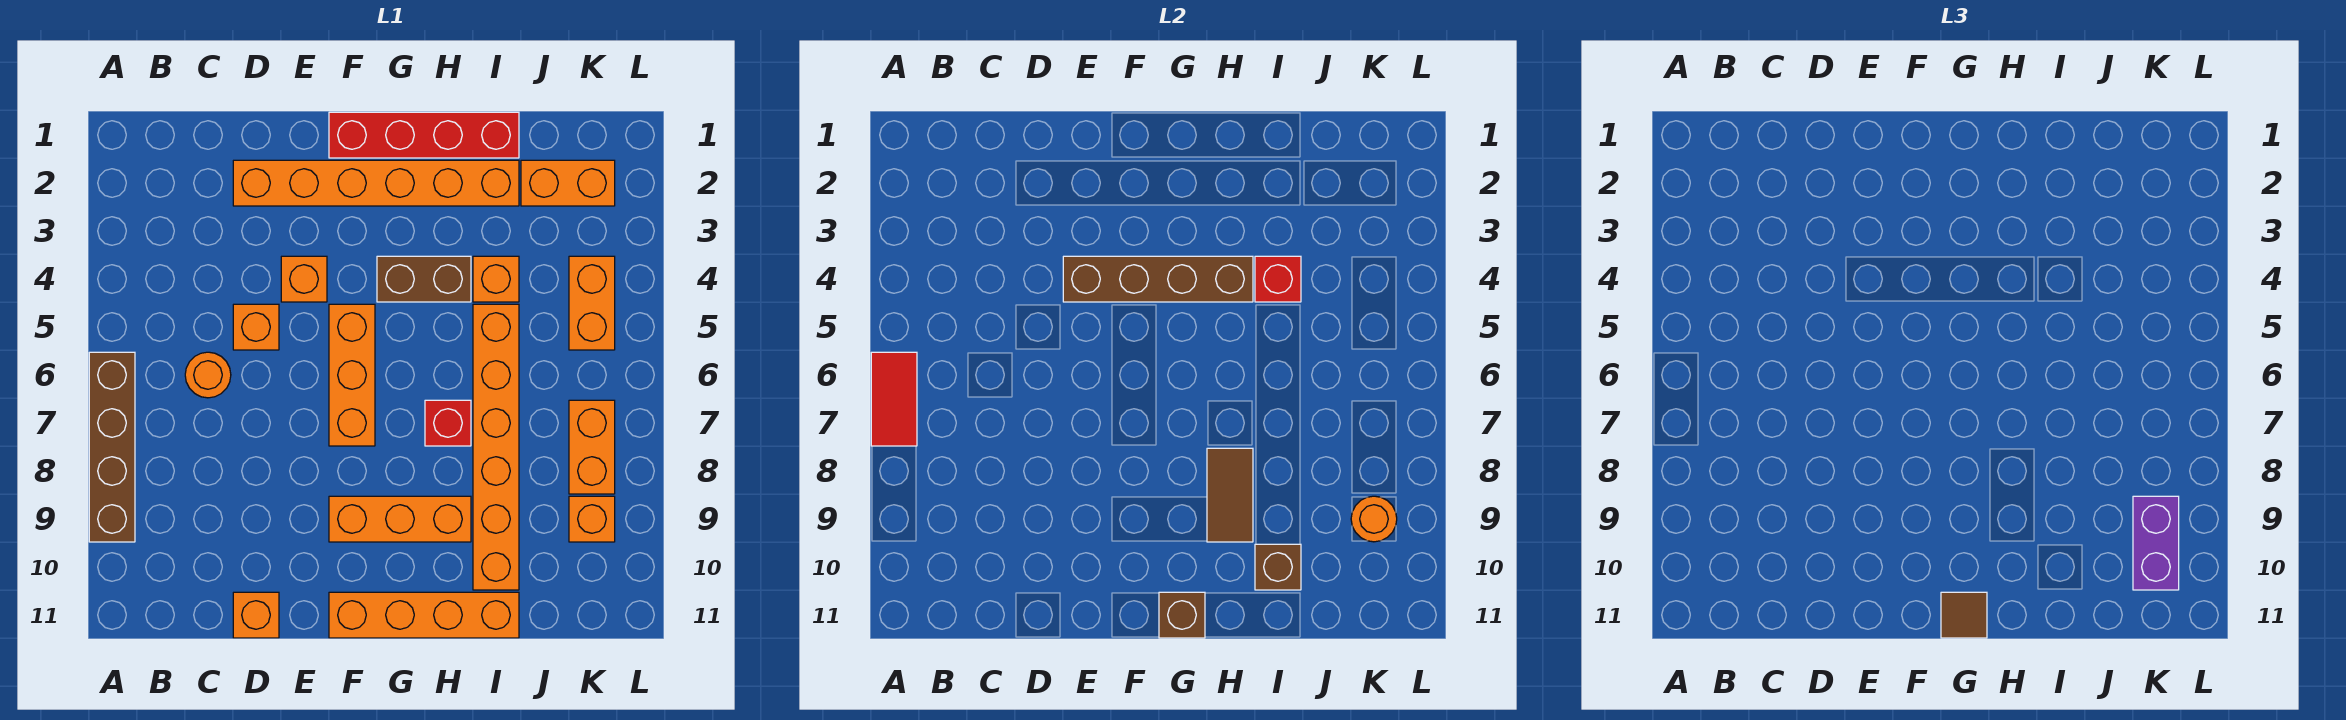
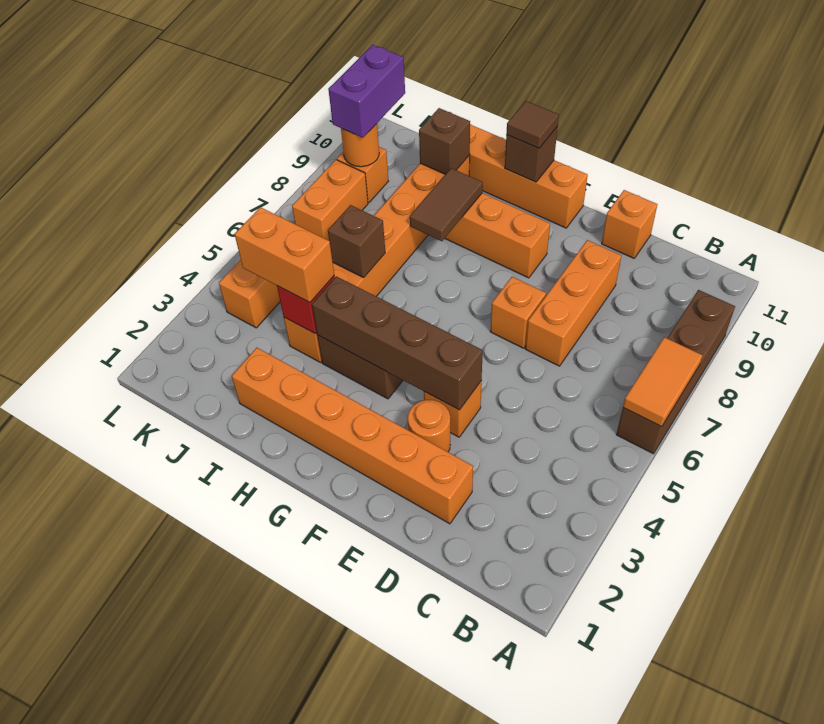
red tile A6:A7 level 2 -> orange tile A6:A7 level 2
orange round brick C6 level 1 -> orange round brick E3 level 1
orange brick D5 level 1 -> orange brick E7 level 1
red brick F1:I1 level 1 -> none
orange brick F5:F7 level 1 -> orange brick D7:D9 level 1
red brick H7 level 1 -> none
none -> brown brick I6 level 2
orange brick J2:K2 level 1 -> orange brick I4:J4 level 3

